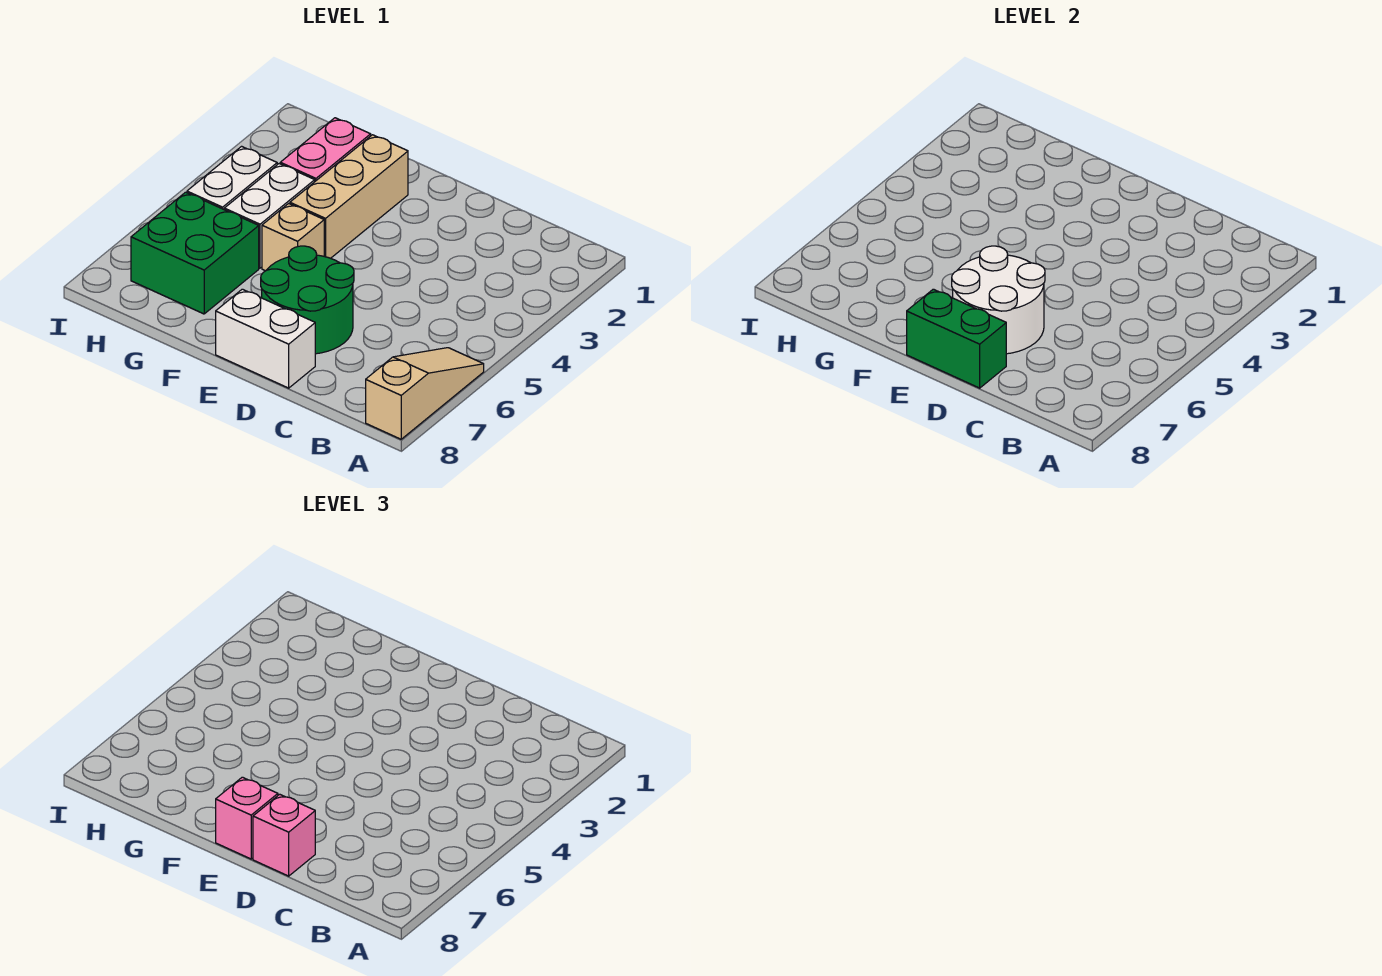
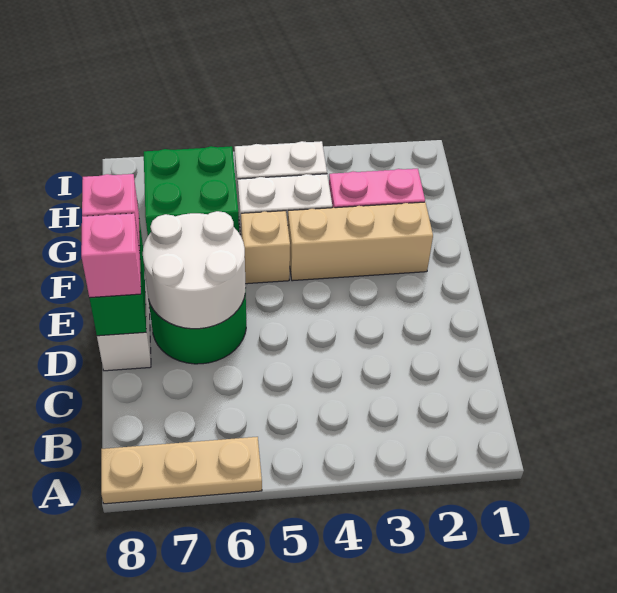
tan slope A6:A8 level 1 top 8 -> tan plate A6:A8 level 1

